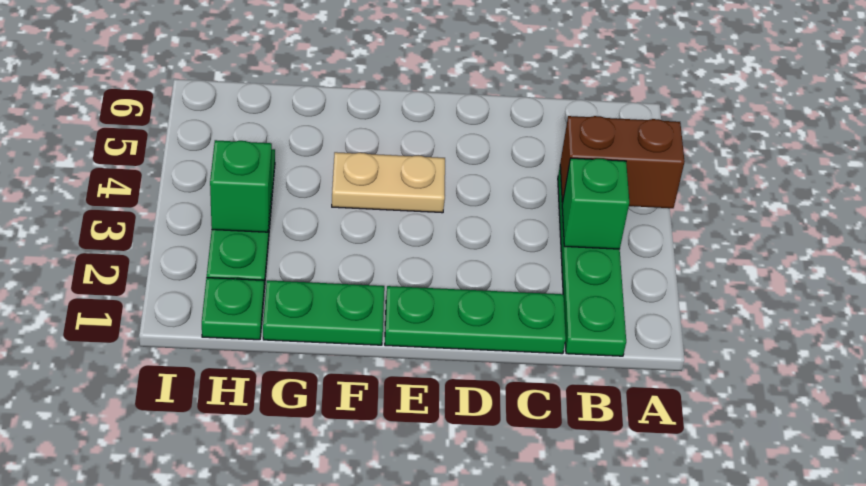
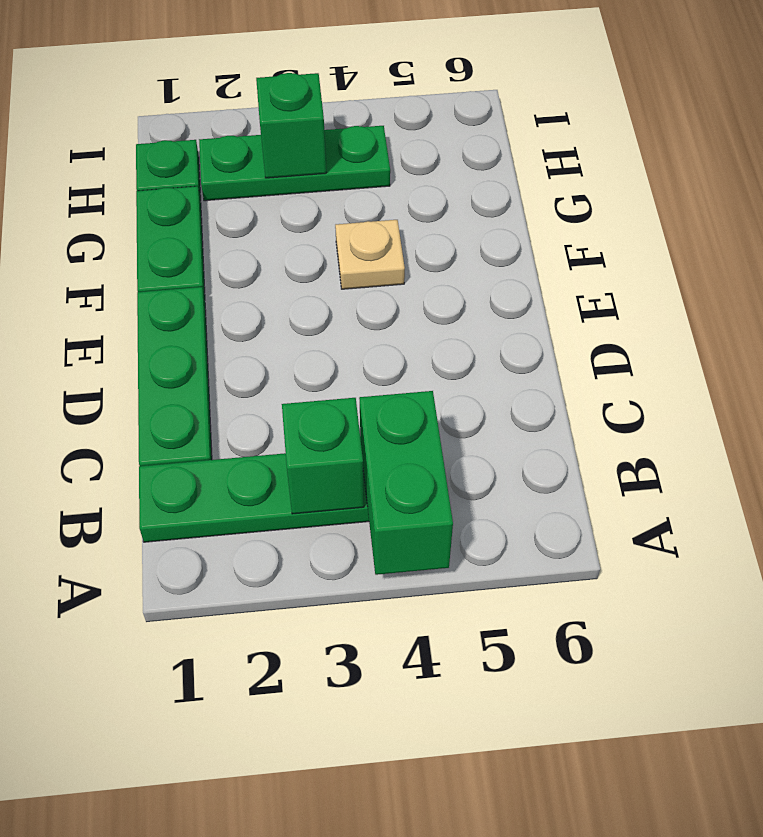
brown brick A4:B4 level 2 -> green brick A4:B4 level 2
tan plate E4:F4 level 1 -> tan plate F4 level 1

